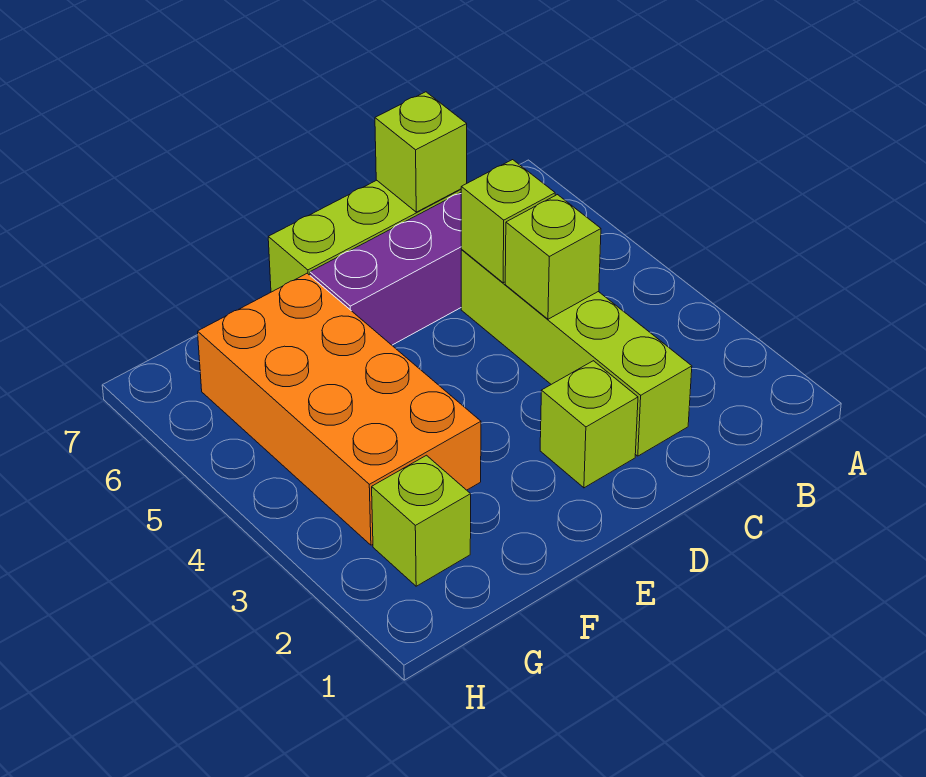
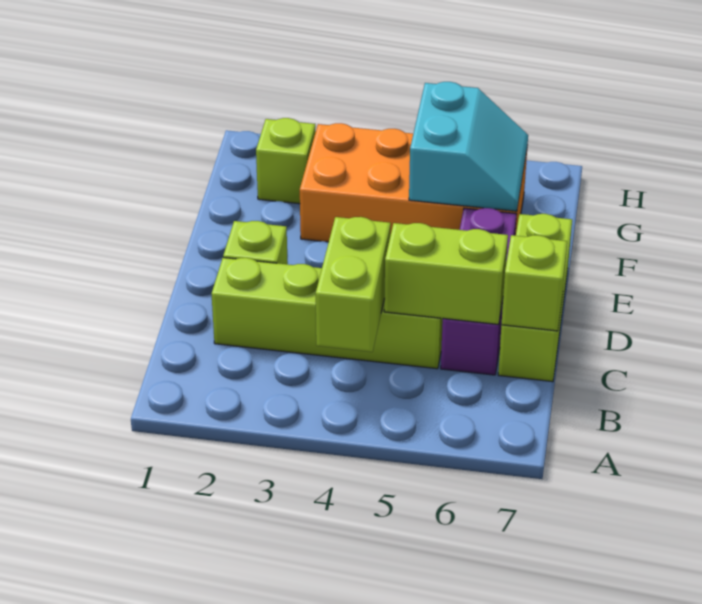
lime brick C4 level 2 -> lime brick B4:C4 level 2
lime brick C5 level 2 -> lime brick C5:C6 level 2
none -> cyan slope F5:G6 level 2 top 5

